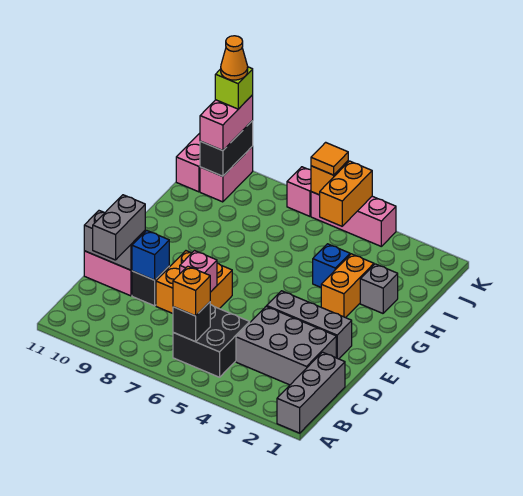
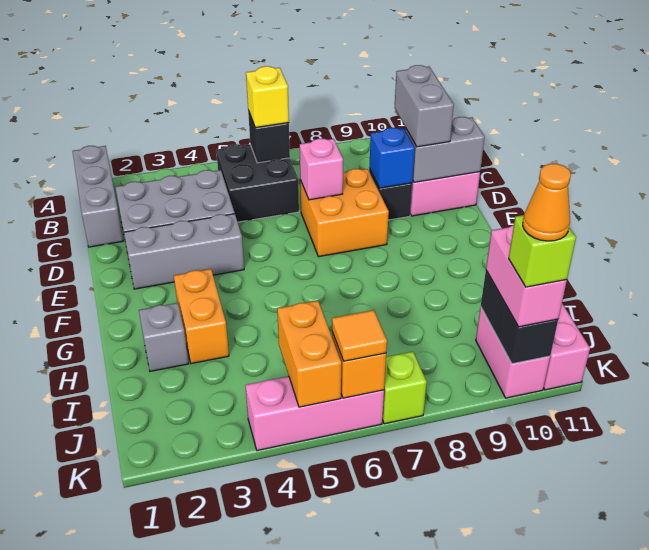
orange brick B6 level 3 -> yellow brick B6 level 3
blue brick H4 level 1 -> none
pink brick K7 level 1 -> lime brick K7 level 1

